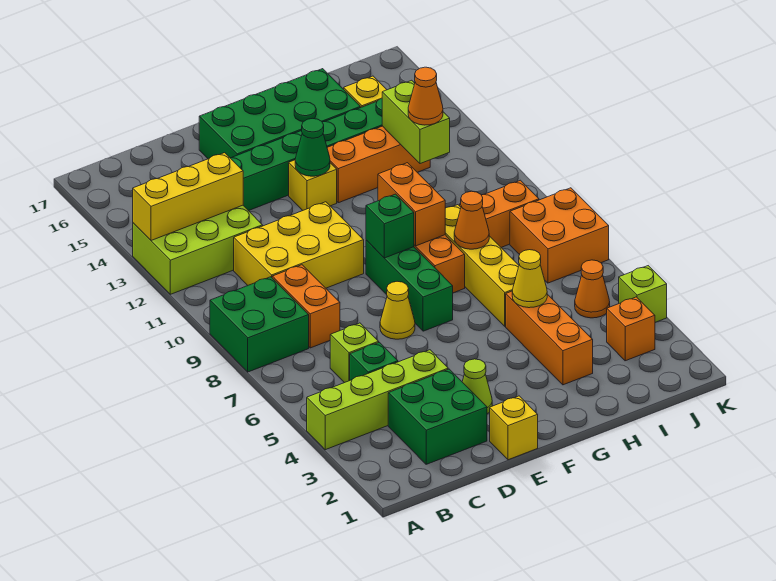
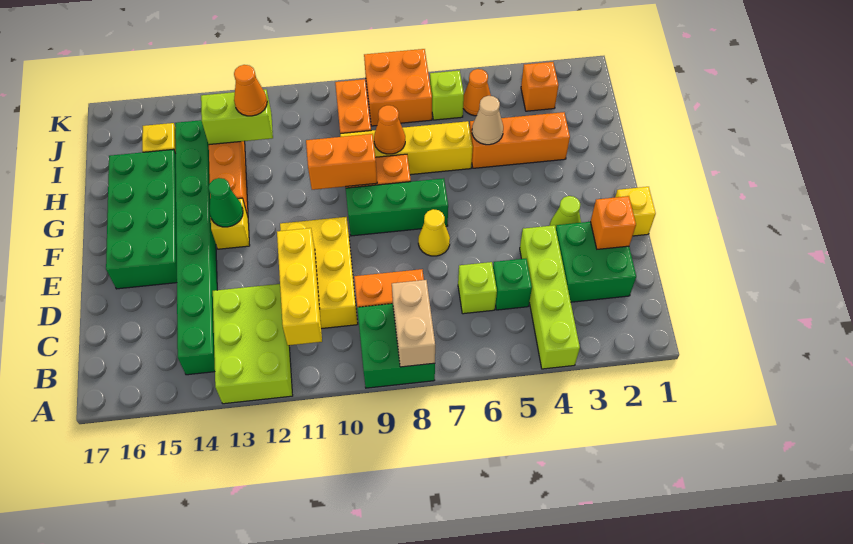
none -> tan brick A8:B8 level 2
yellow brick A13:C13 level 2 -> yellow brick B11:D11 level 2
none -> orange brick D2 level 2
green brick F9 level 2 -> none
yellow cone H5 level 2 -> tan cone H5 level 2
lime brick K4 level 1 -> lime brick J6 level 1

